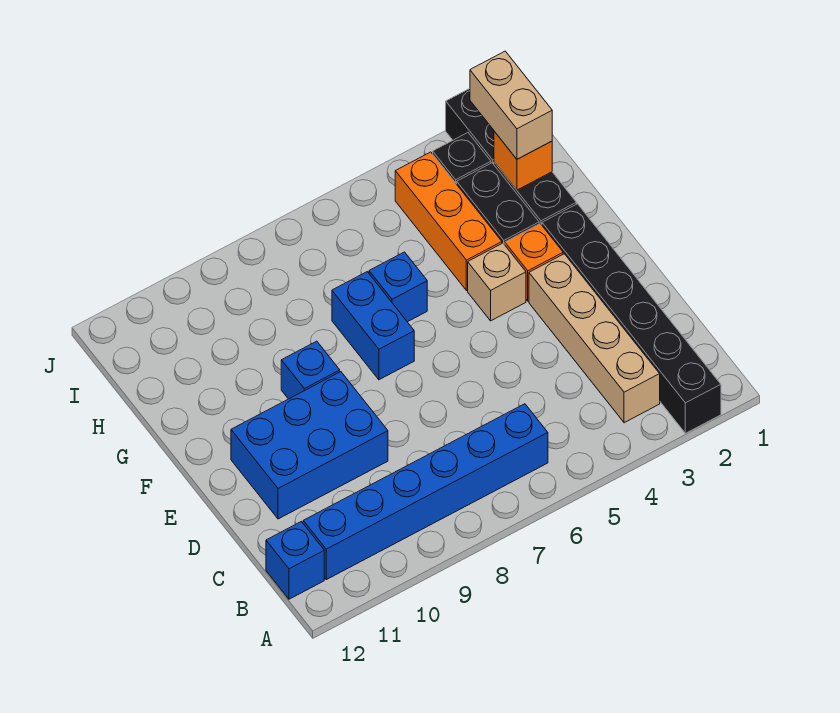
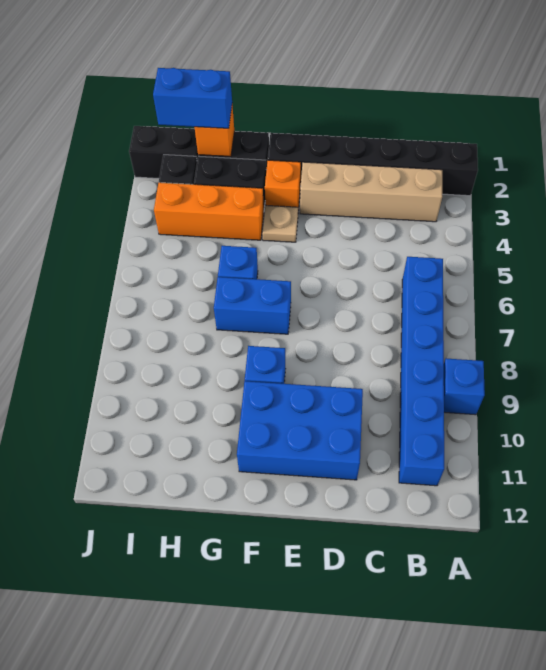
blue brick B12 level 1 -> blue brick A9 level 1
blue brick D9:E11 level 1 -> blue brick D10:F11 level 1
tan brick F4 level 1 -> tan plate F4 level 1
tan brick H2:I2 level 3 -> blue brick H2:I2 level 3

